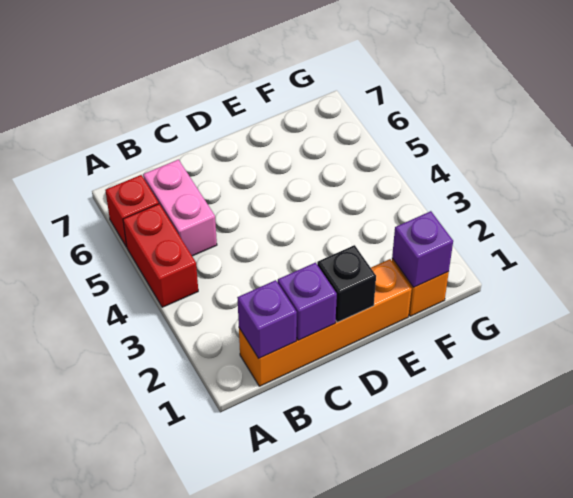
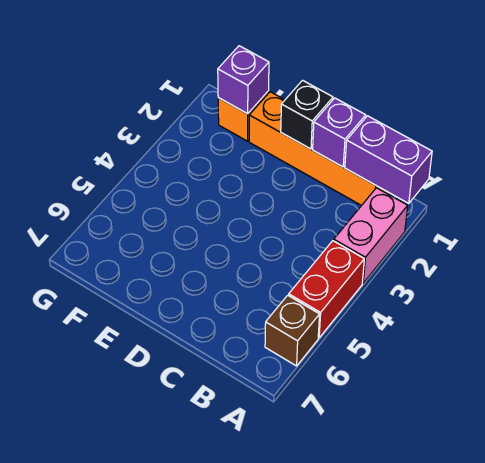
red brick A6 level 1 -> brown brick A6 level 1
purple brick B1 level 2 -> purple brick A1:B1 level 2
pink brick B5:B6 level 1 -> pink brick A2:A3 level 1

